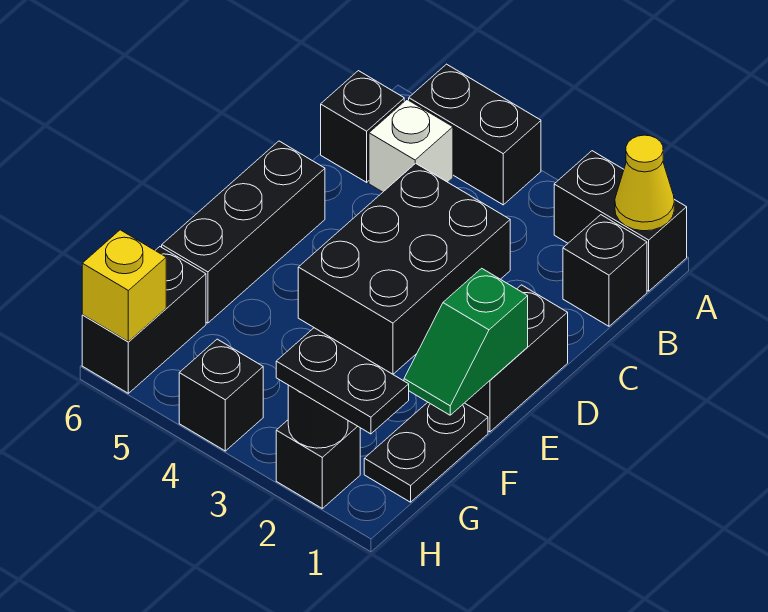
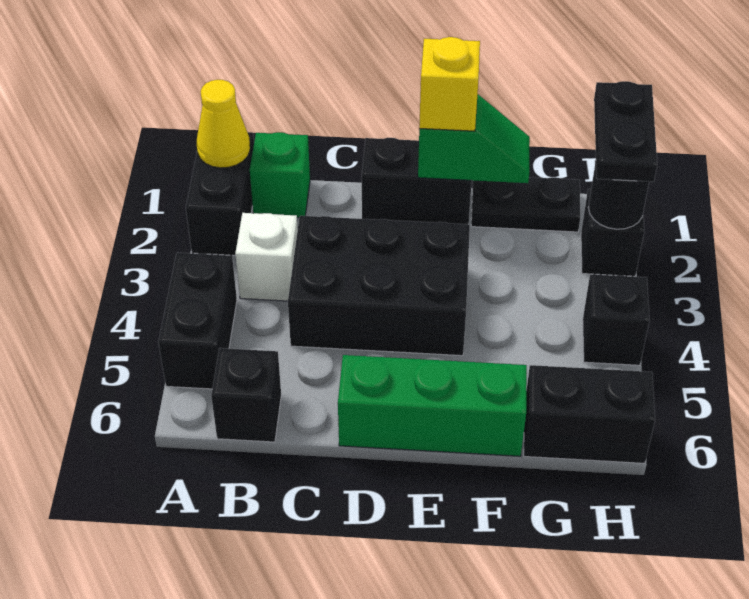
black brick B1 level 1 -> green brick B1 level 1
white brick B5 level 1 -> white brick B3 level 1
black brick D6:F6 level 1 -> green brick D6:F6 level 1
yellow brick H6 level 2 -> yellow brick E1 level 3

